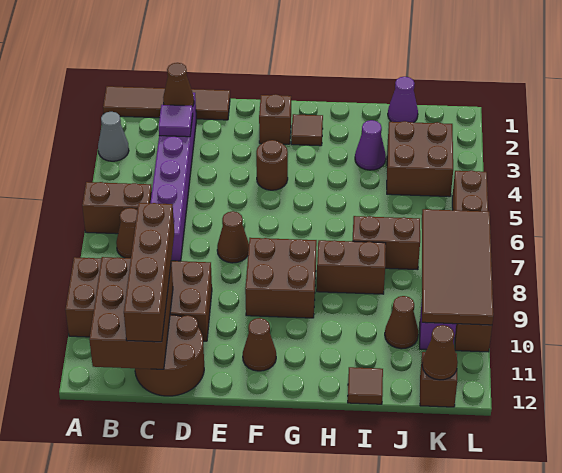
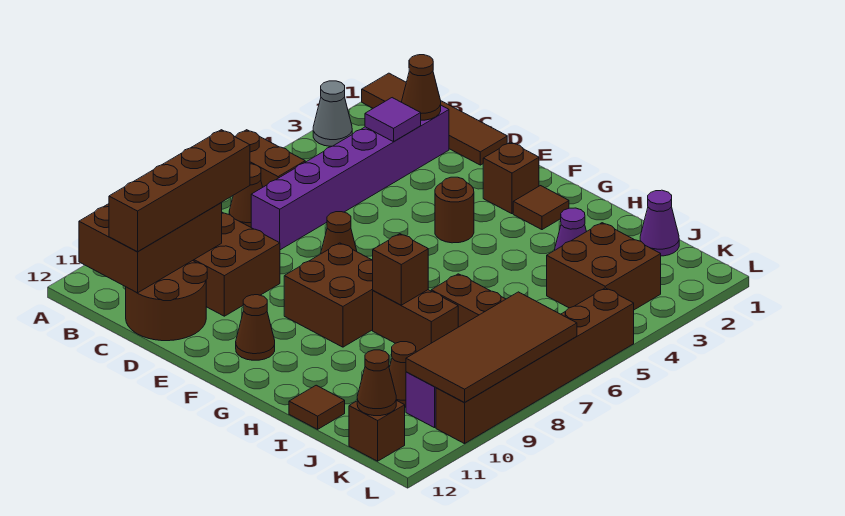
none -> brown brick H8 level 2

